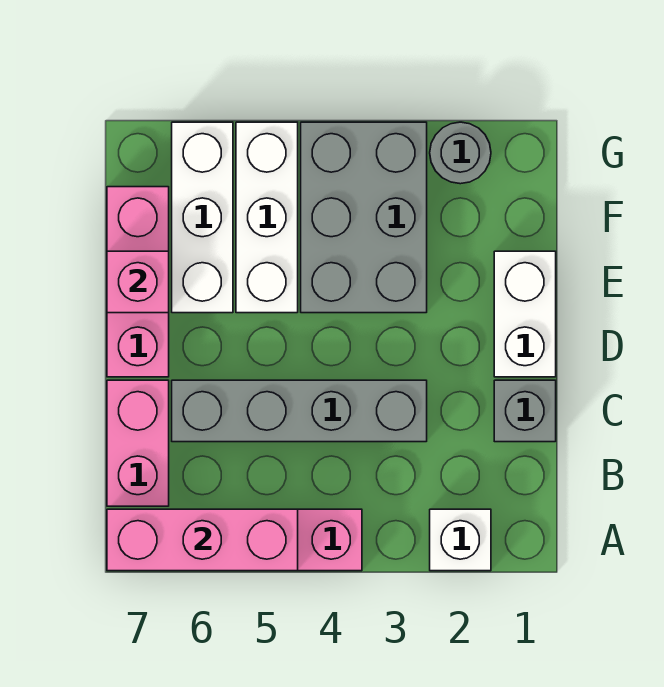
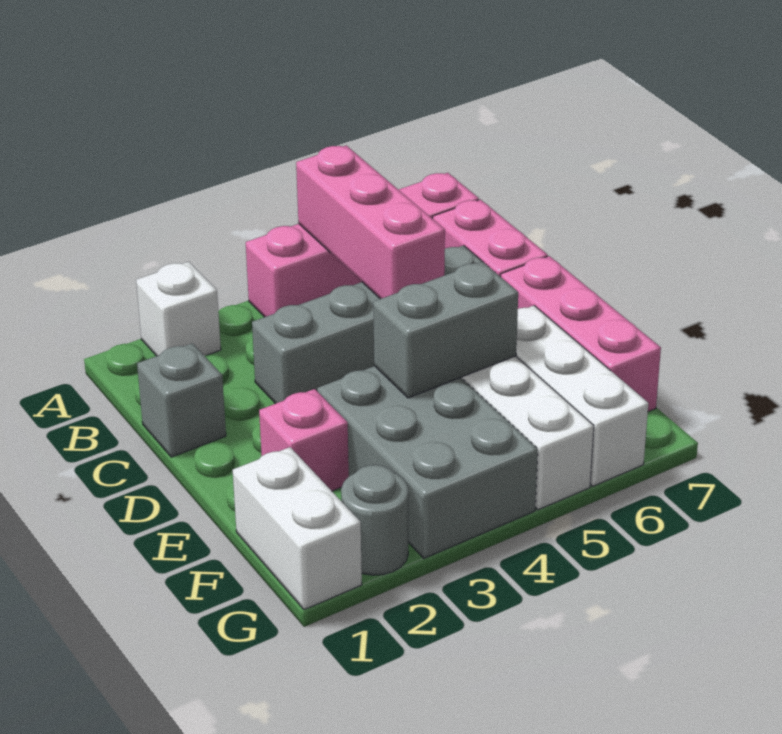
pink brick A5:A7 level 2 -> pink brick A5:C5 level 2
white brick D1:E1 level 1 -> white brick F1:G1 level 1
none -> grey brick E4:E5 level 2
pink brick E7 level 2 -> pink brick E2 level 1

